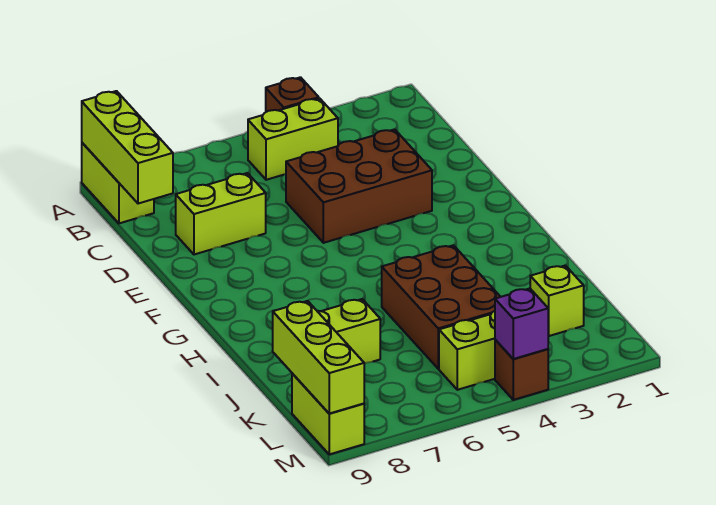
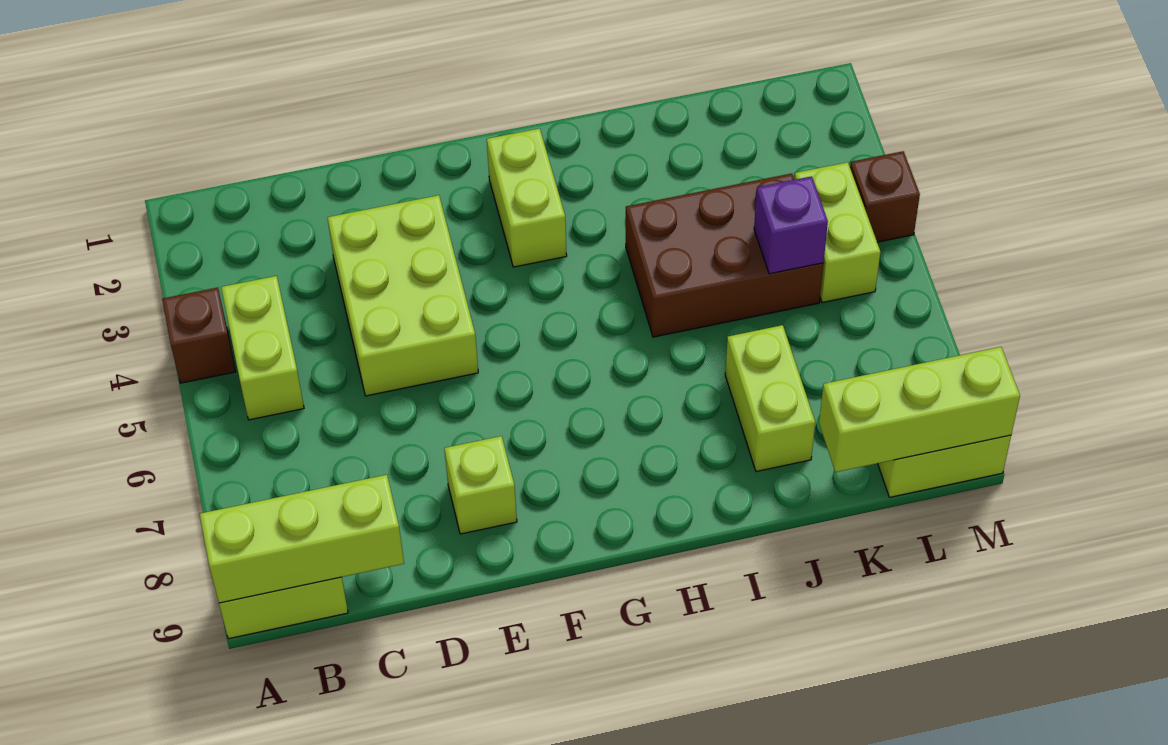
brown brick D3:E5 level 1 -> lime brick D3:E5 level 1
lime brick D7:D8 level 1 -> lime brick G2:G3 level 1
lime brick K2 level 1 -> lime brick E8 level 1
purple brick M4 level 2 -> purple brick K5 level 2

